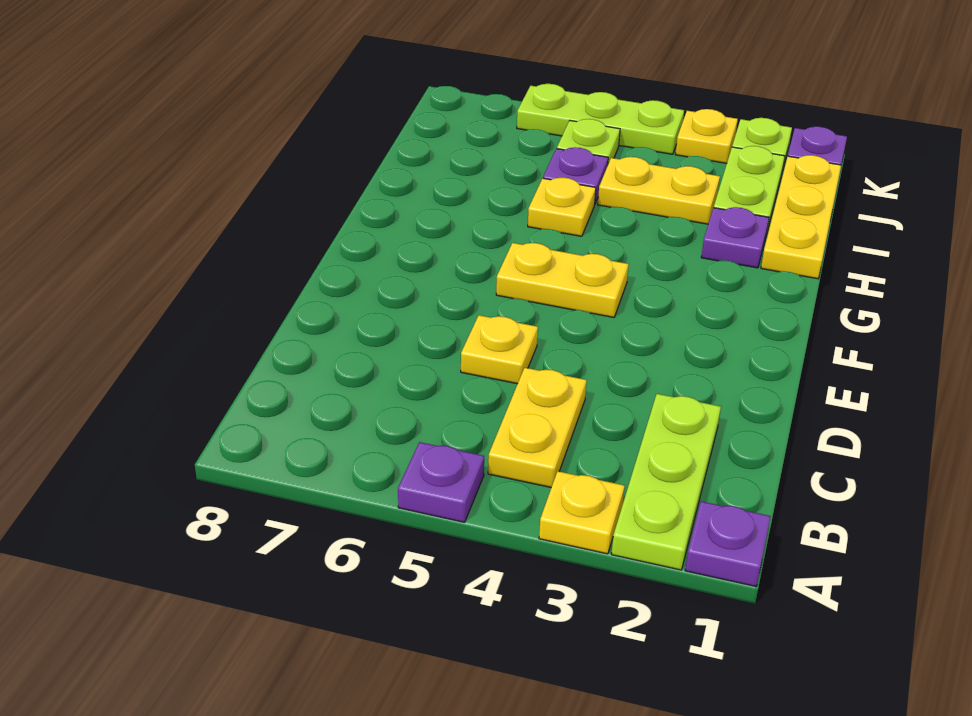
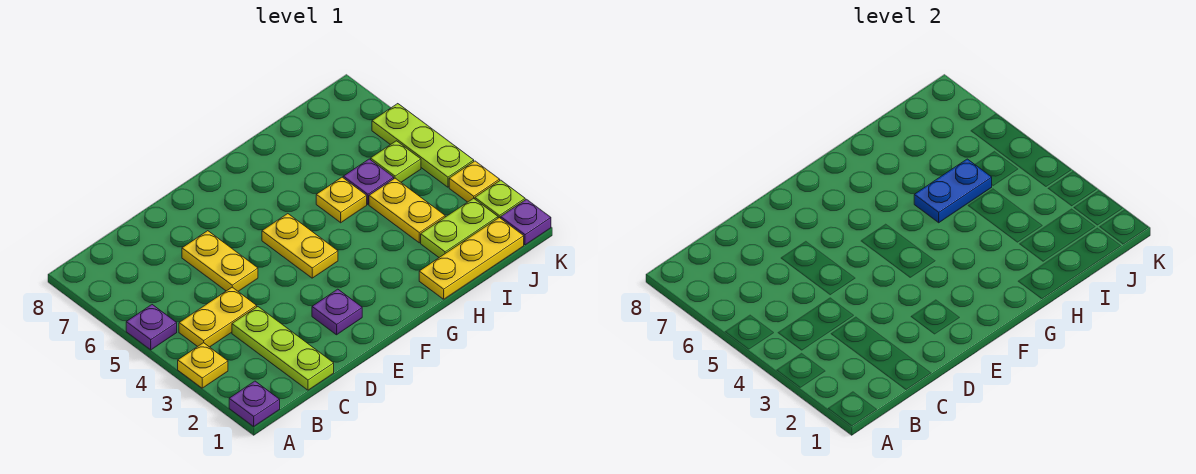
lime plate A2:C2 level 1 -> lime plate C1:C3 level 1
yellow plate D5 level 1 -> yellow plate D5:D6 level 1
purple plate H2 level 1 -> purple plate E2 level 1
none -> blue plate H5:I5 level 2

